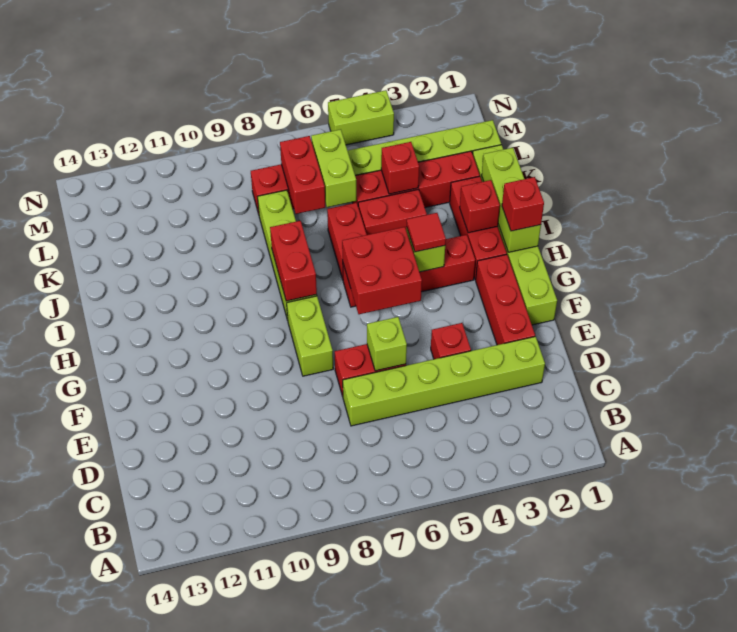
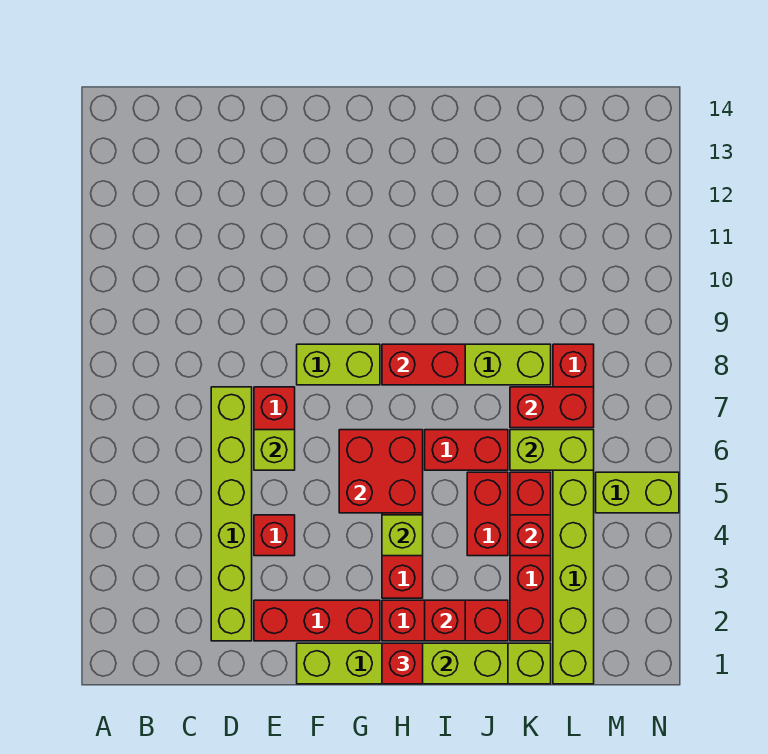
red tile H4 level 3 -> none
lime brick N4:N5 level 1 -> lime brick M5:N5 level 1

